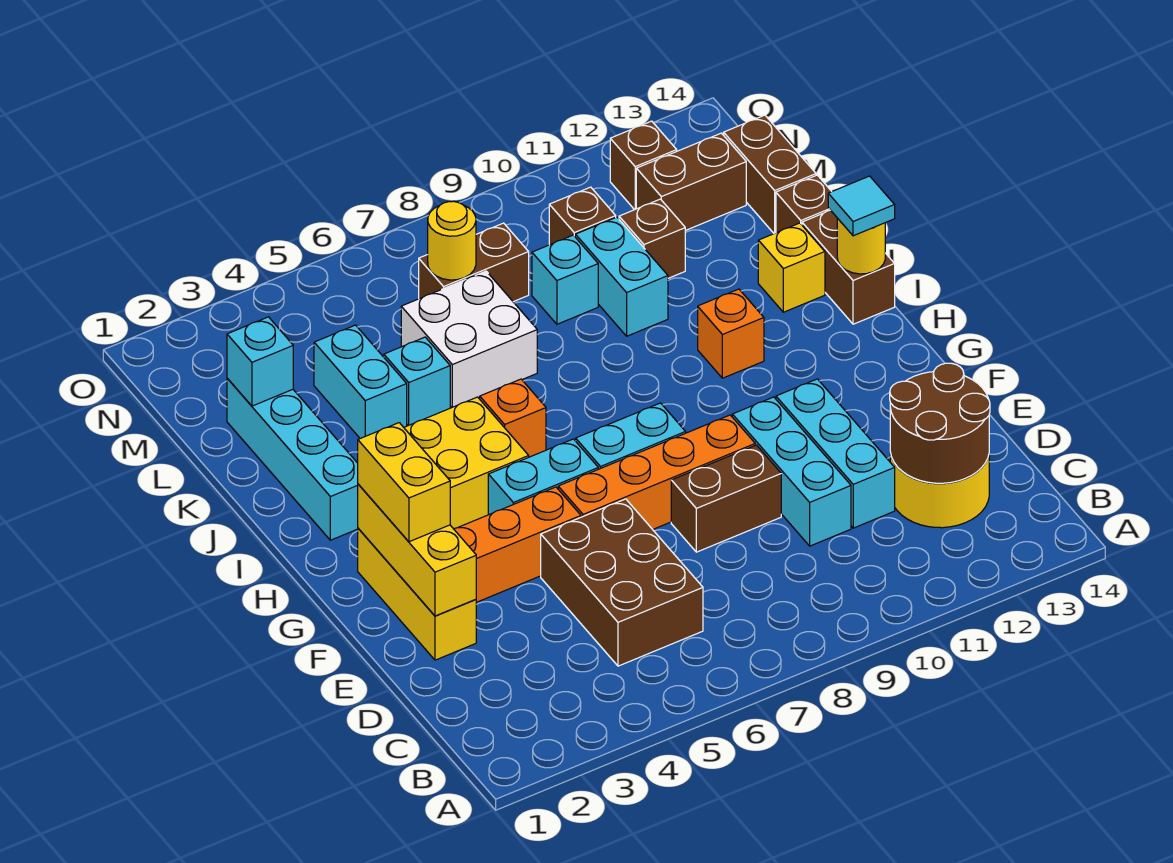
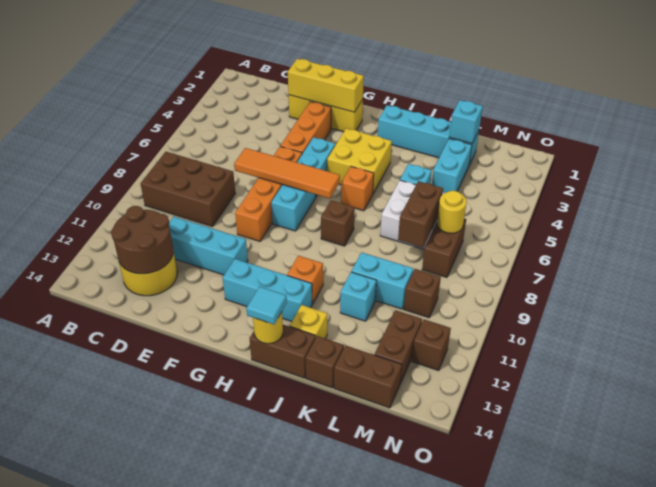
brown brick C5:E6 level 1 -> brown brick B8:D9 level 1
cyan brick D10:F10 level 1 -> cyan brick G12:I12 level 1
none -> orange tile E7:H7 level 2
brown brick E8:E9 level 1 -> brown brick L7:L8 level 2
yellow brick F2:G2 level 3 -> none
cyan brick K4:L4 level 1 -> cyan brick L3:L4 level 1
cyan brick L9 level 1 -> cyan brick K11 level 1
brown brick L11 level 1 -> brown brick I8 level 1

